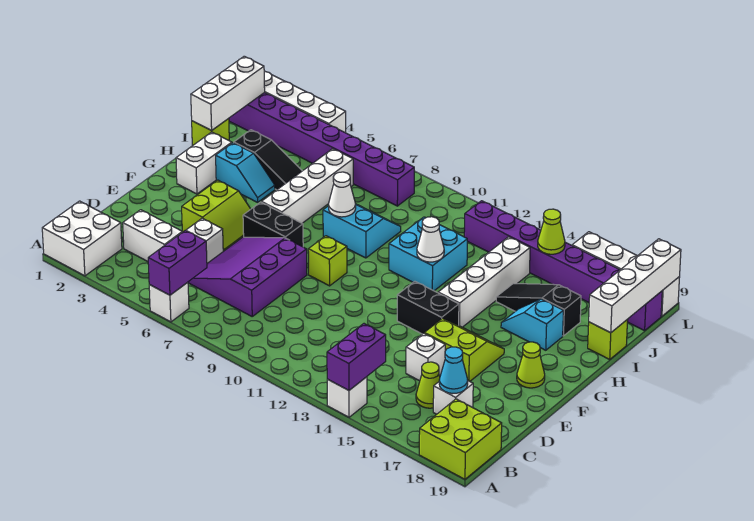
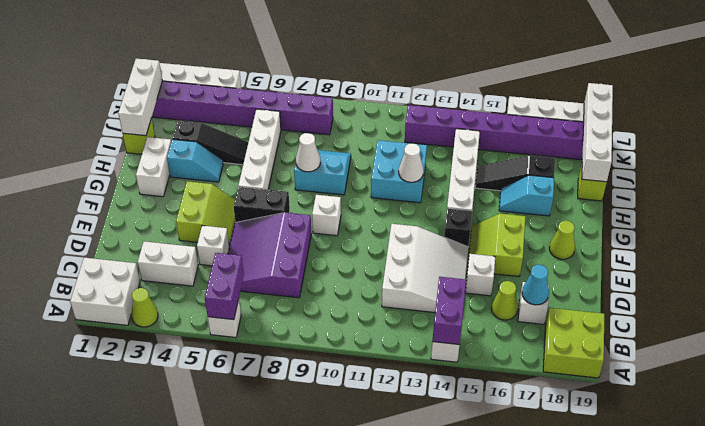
none -> white slope C12:E14 level 1 top 12
lime slope E15:F16 level 1 top E -> lime slope E15:F16 level 1 top 16
lime brick F9 level 1 -> white brick F9 level 1
black brick F13:F14 level 1 -> black brick F14 level 1
lime cone K15 level 2 -> lime cone A3 level 1

